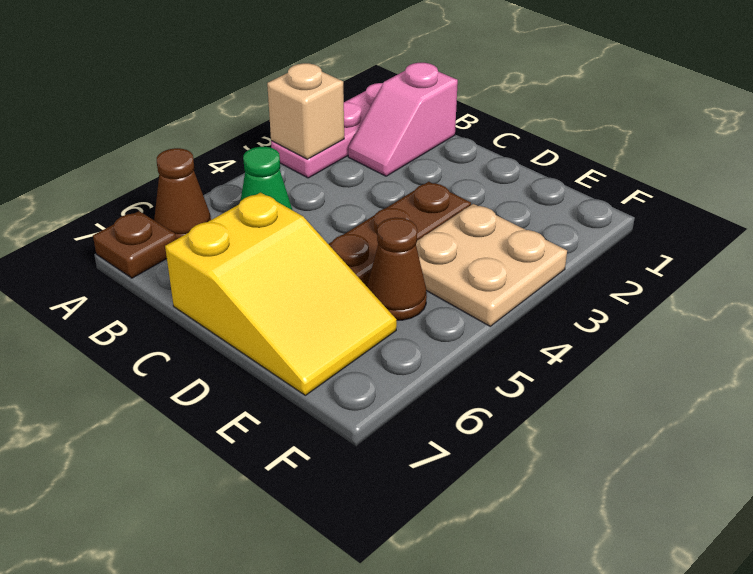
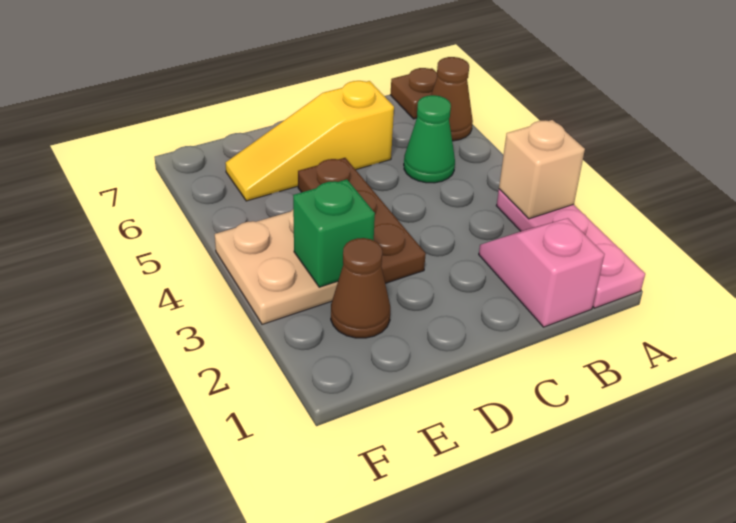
yellow slope C6:E7 level 1 top C -> yellow slope C6:E6 level 1 top C
none -> green brick E3 level 2
brown cone E5 level 1 -> brown cone E2 level 1

